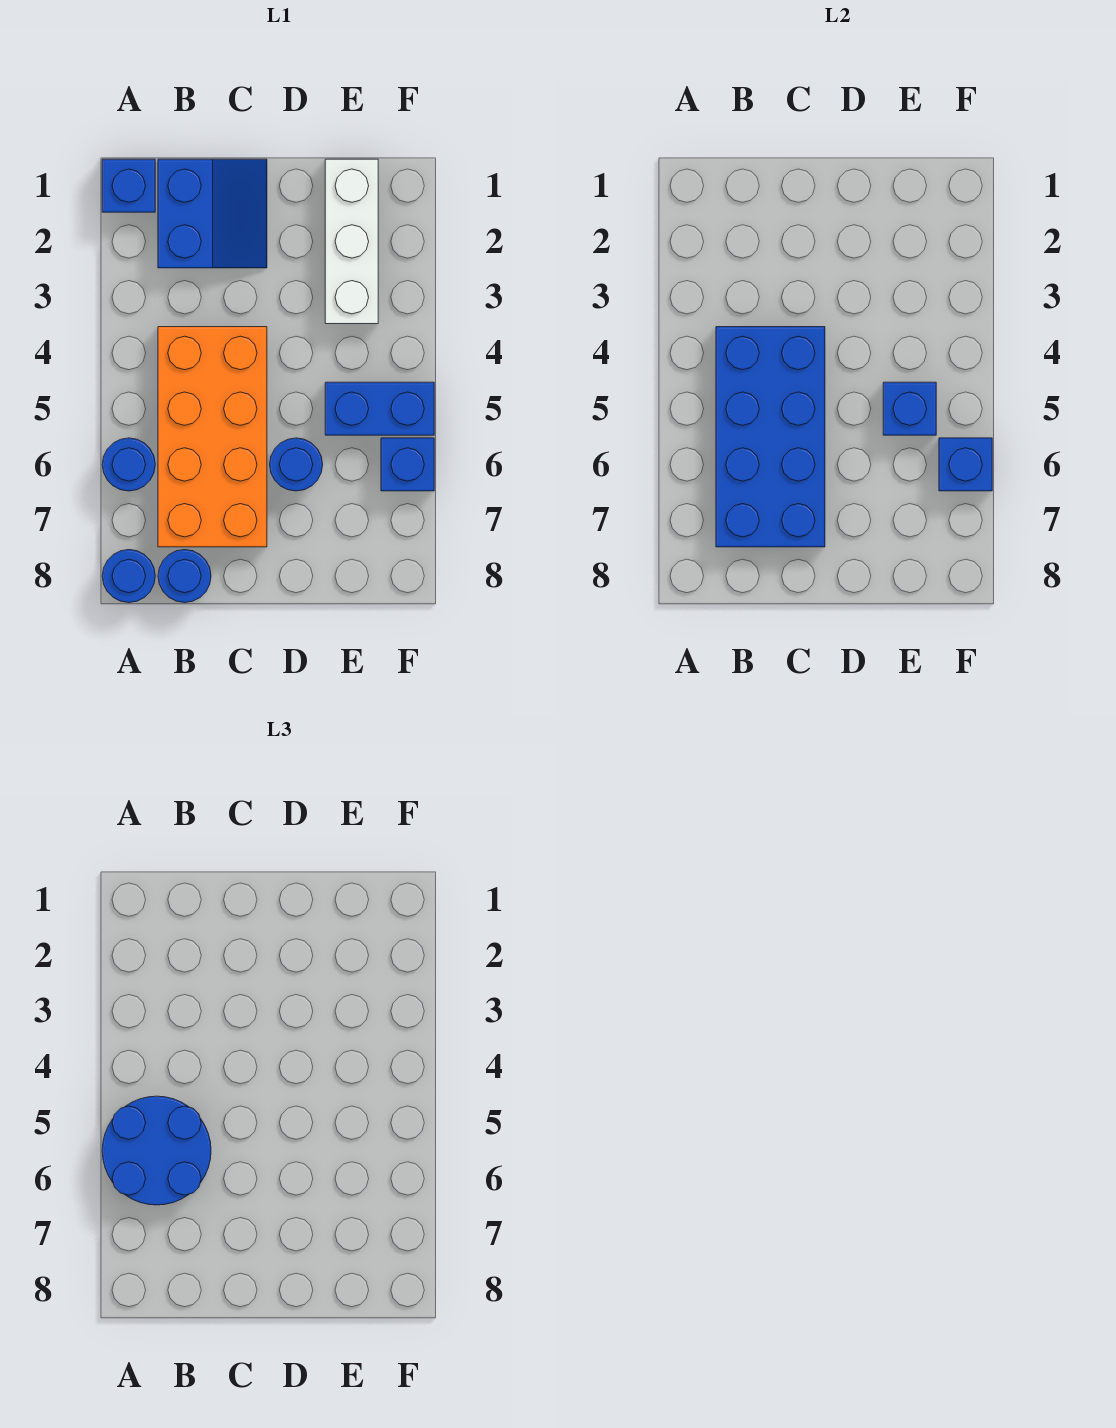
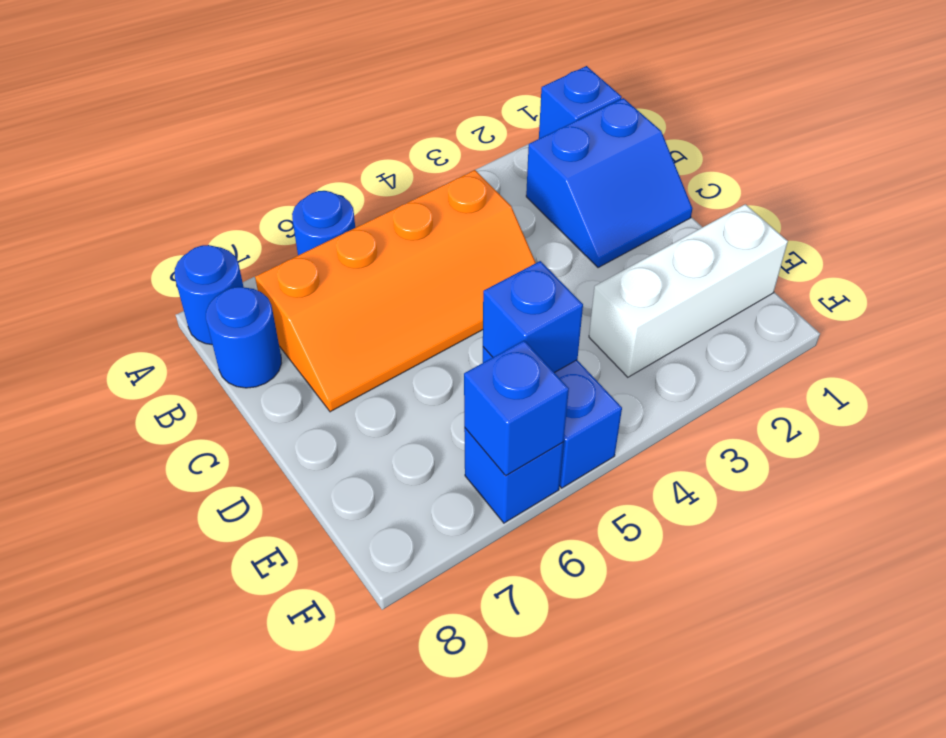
blue round brick A5:B6 level 3 -> none
orange brick B4:C7 level 1 -> orange slope B4:C7 level 1 top B
blue brick B4:C7 level 2 -> none
blue round brick D6 level 1 -> none

